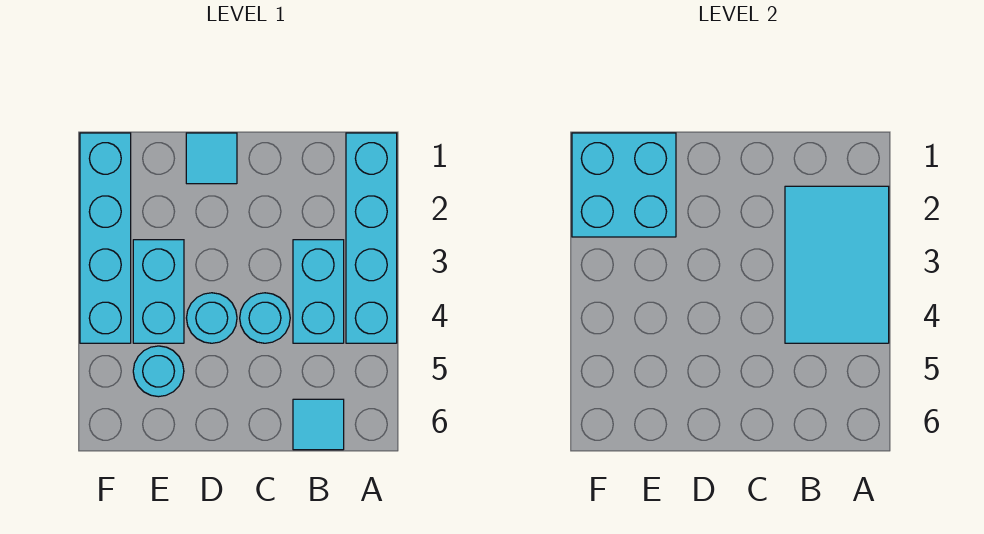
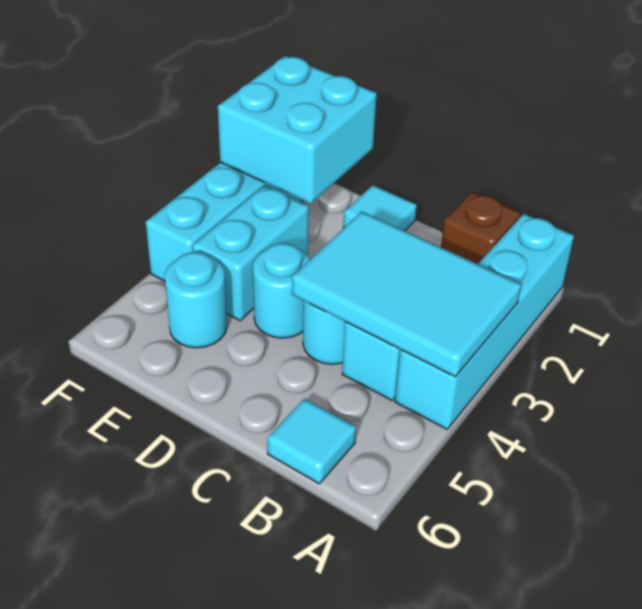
cyan tile A2:B4 level 2 -> cyan tile A3:C4 level 2
none -> brown brick B1 level 1

